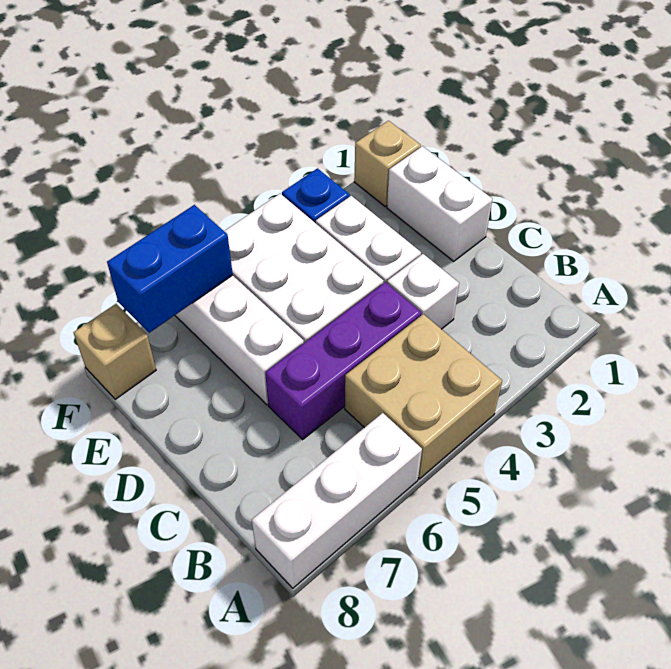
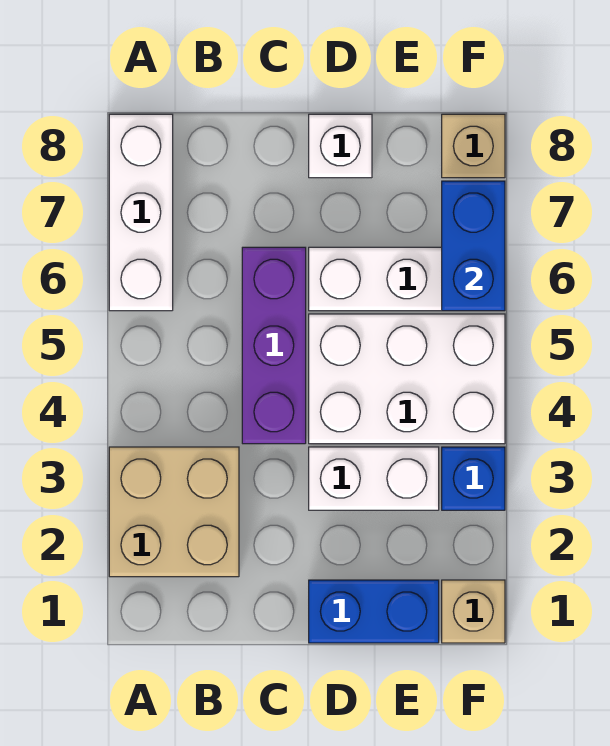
tan brick A4:B5 level 1 -> tan brick A2:B3 level 1
white brick C3 level 1 -> white brick D8 level 1
white brick D1:E1 level 1 -> blue brick D1:E1 level 1

